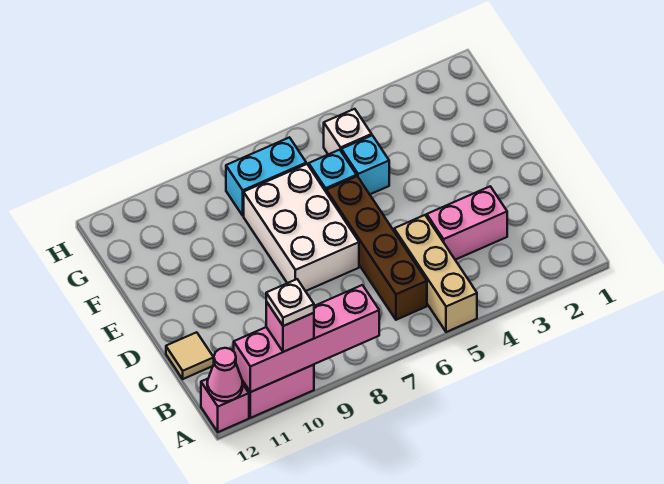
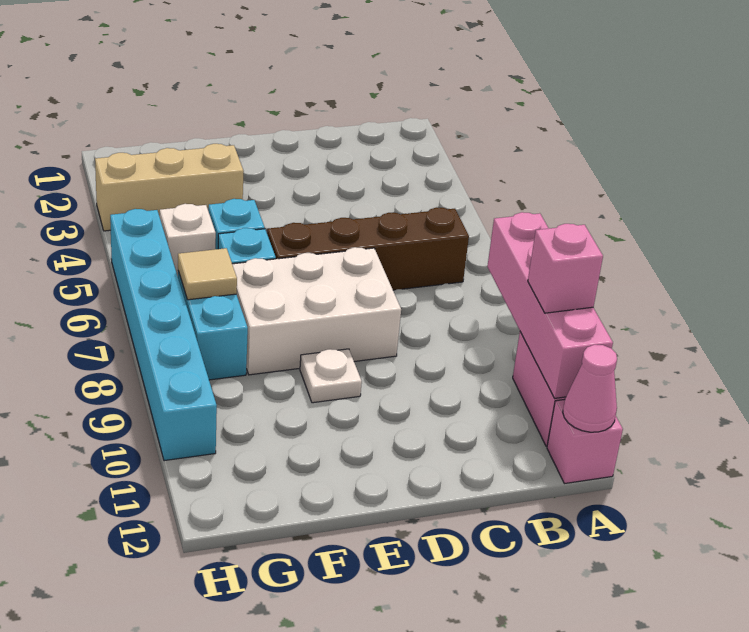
tan brick A5:C5 level 1 -> tan brick F3:H3 level 1
white plate A10 level 4 -> white plate E9 level 1
pink brick C3:C4 level 1 -> none
tan tile C12 level 1 -> tan tile G7 level 2
none -> cyan brick H5:H10 level 1

